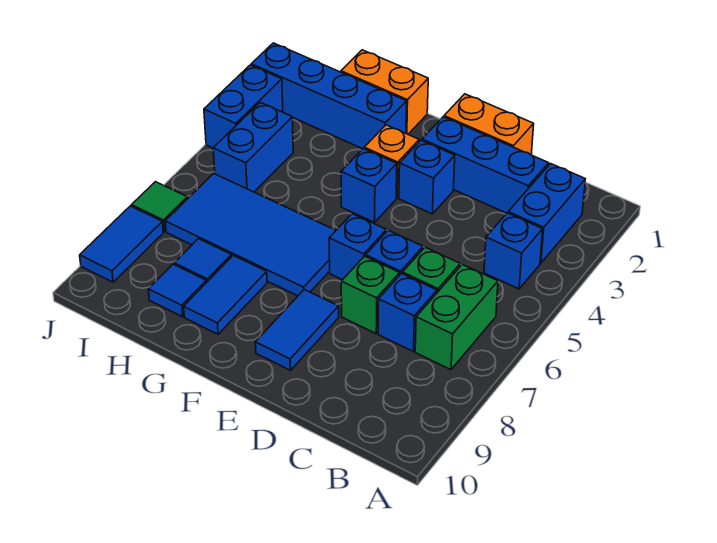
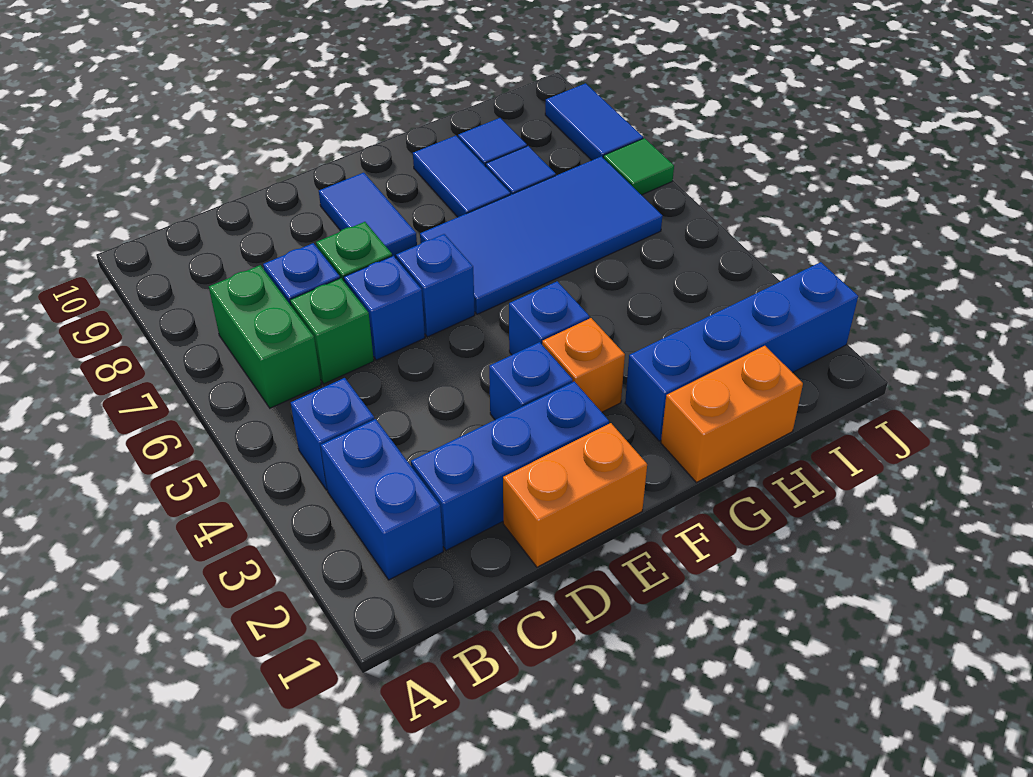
blue brick I4:I5 level 1 -> none
blue brick J3:J4 level 1 -> none

